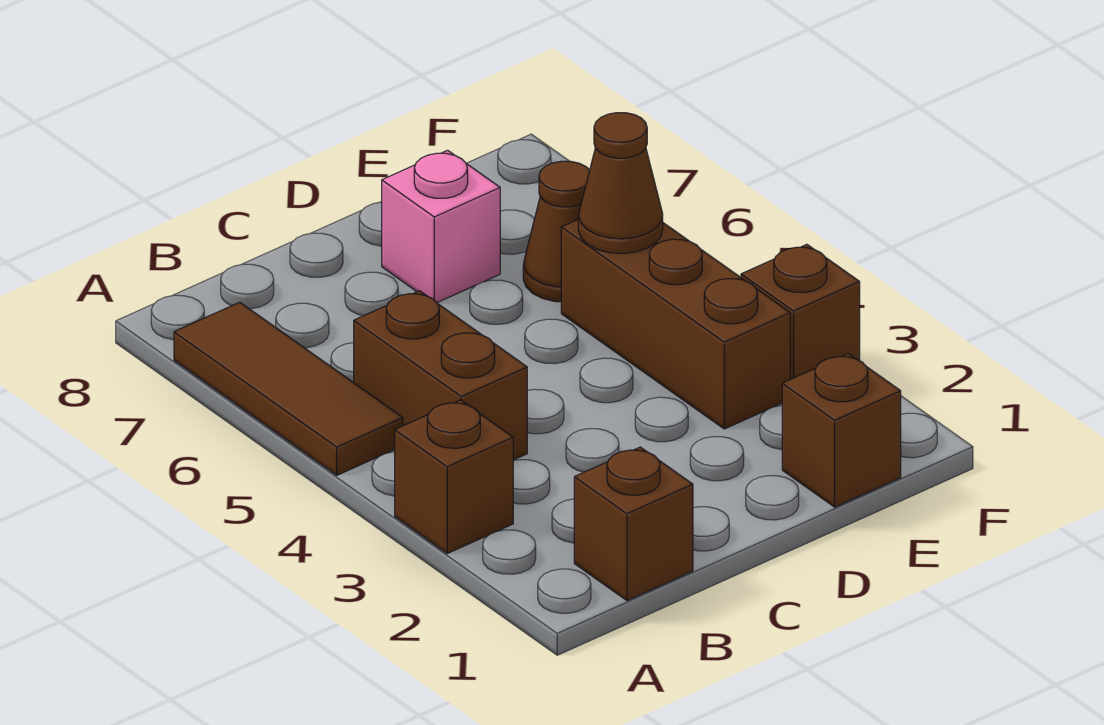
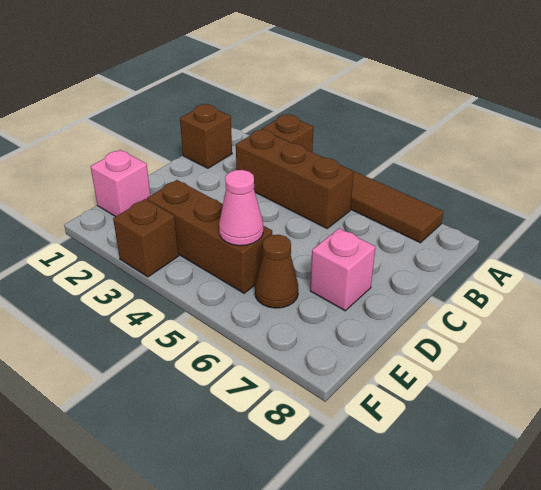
brown brick B4:B5 level 1 -> brown brick B3:B5 level 1
brown brick E1 level 1 -> pink brick E1 level 1
brown cone E5 level 2 -> pink cone E5 level 2

